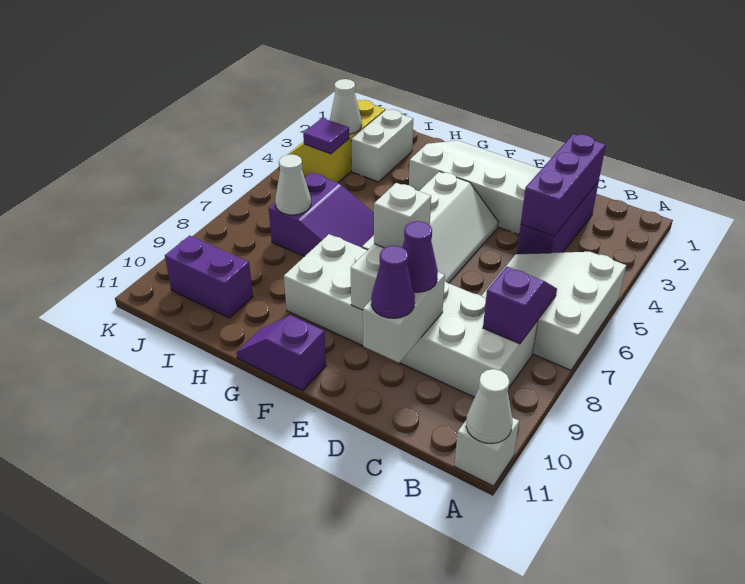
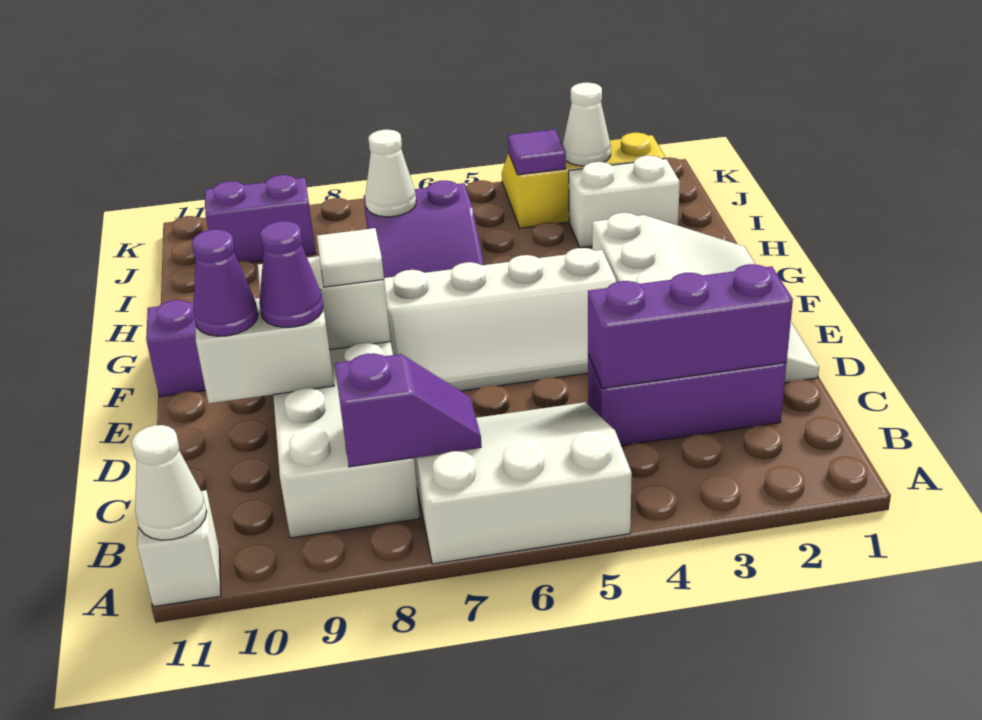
white brick E8 level 3 -> white tile E8 level 3
purple brick I10:J10 level 1 -> purple brick J9:J10 level 1

